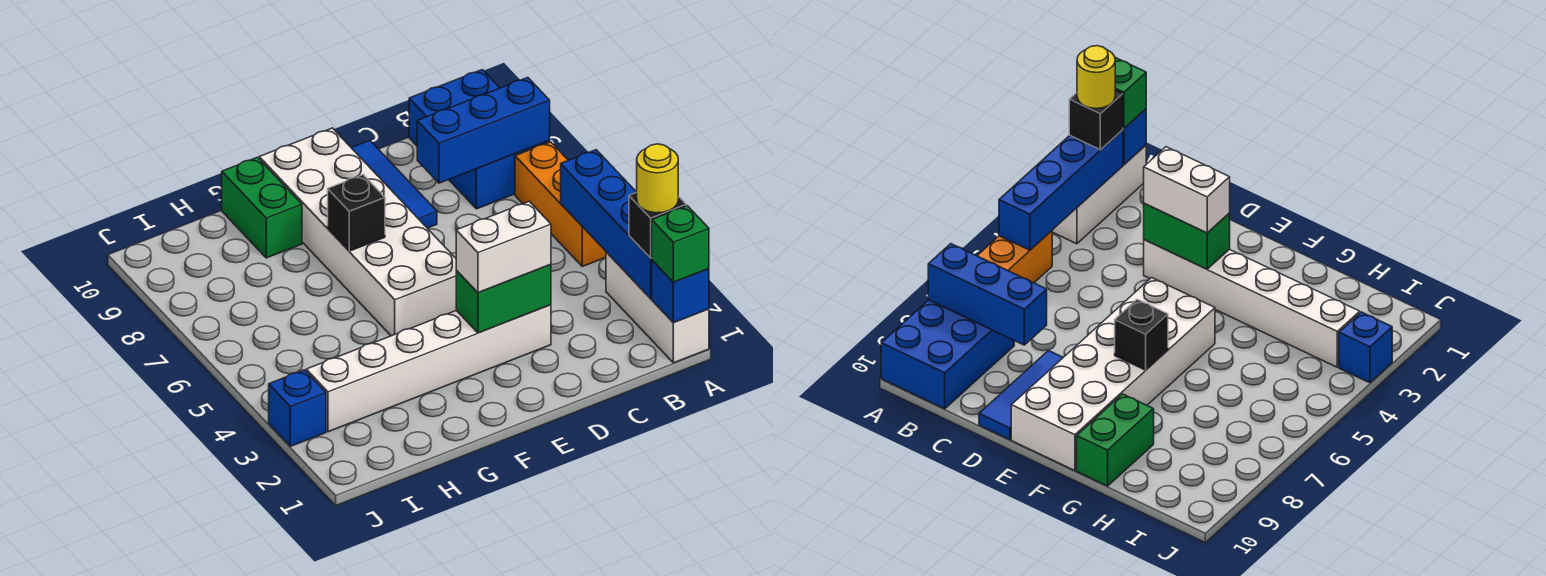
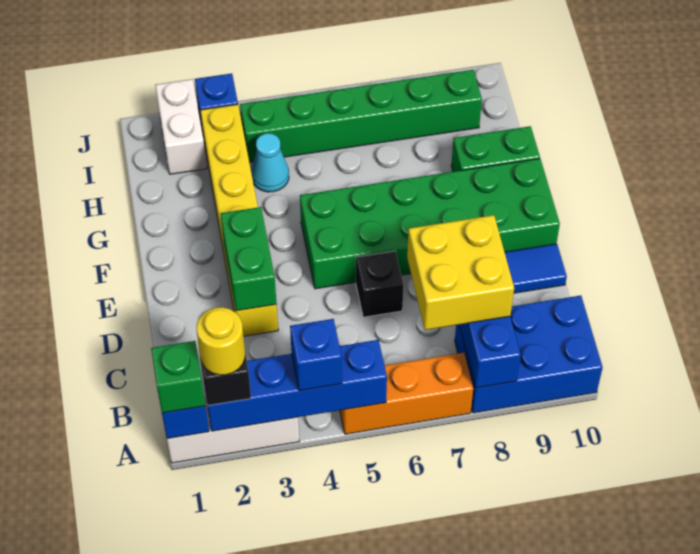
none -> blue brick A4 level 3
none -> yellow brick B7:C8 level 3
white brick D3:I3 level 1 -> yellow brick D3:I3 level 1
white brick D3:E3 level 3 -> white brick I2:J2 level 1
white brick E5:F10 level 1 -> green brick E5:F10 level 1
black brick F7 level 2 -> black brick D6 level 1
none -> cyan cone H4 level 1
none -> green brick I4:I9 level 1

